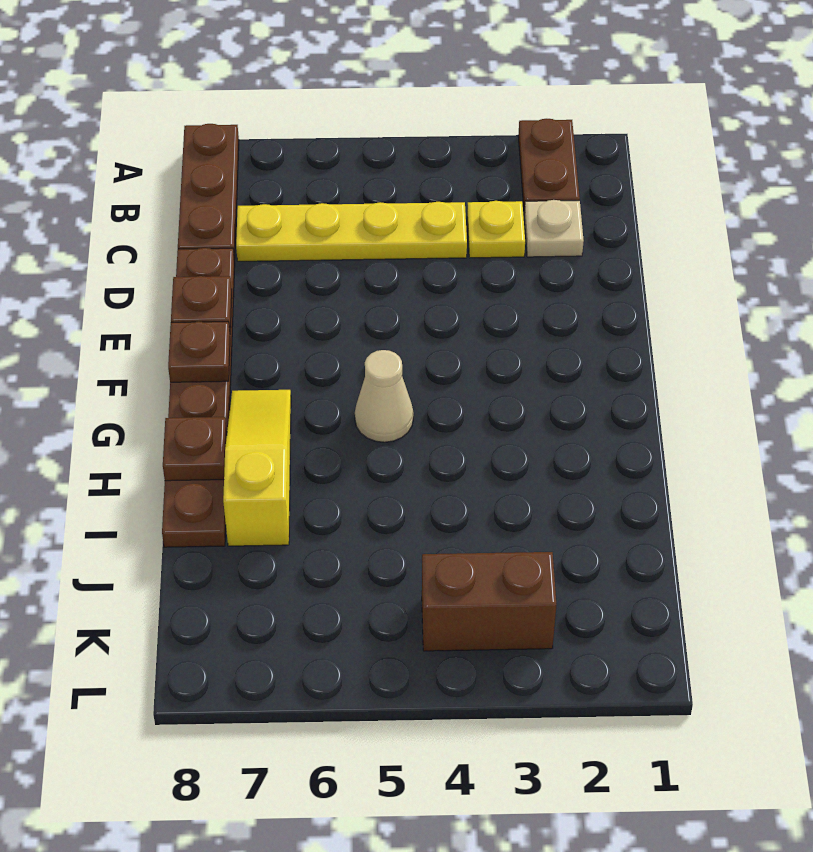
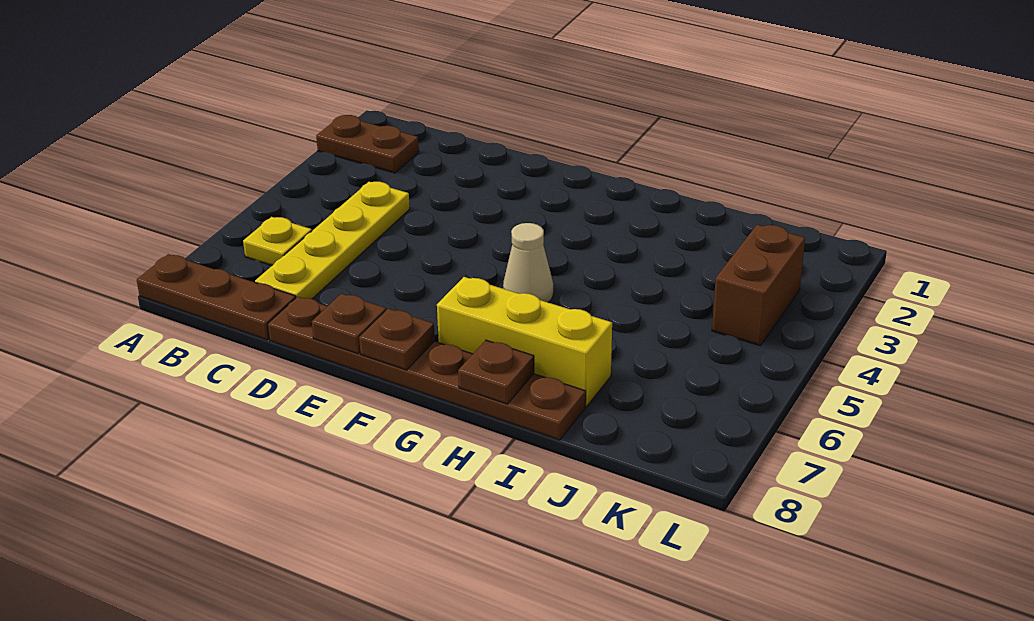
tan plate C2 level 1 -> none
yellow plate C3 level 1 -> yellow plate B6 level 1
yellow slope G7:I7 level 1 top I -> yellow brick G7:I7 level 1

